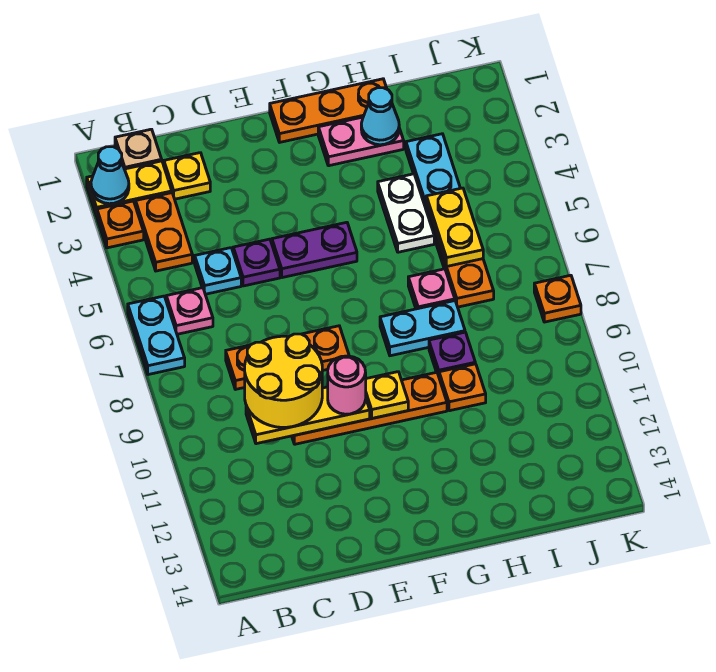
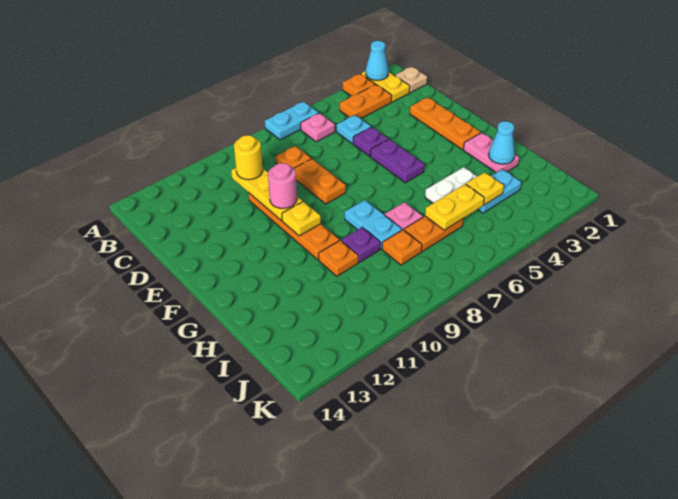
yellow plate C2 level 1 -> yellow plate I4 level 2
yellow round brick C9:D10 level 3 -> yellow round brick C10 level 3
orange plate F1:H1 level 1 -> orange plate D2:F2 level 1
orange plate K8 level 1 -> orange plate I8 level 1

